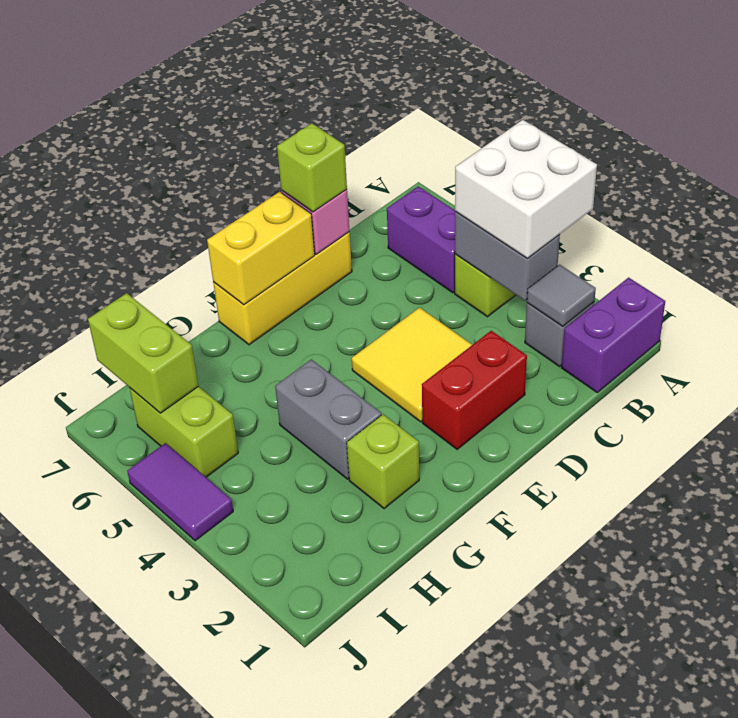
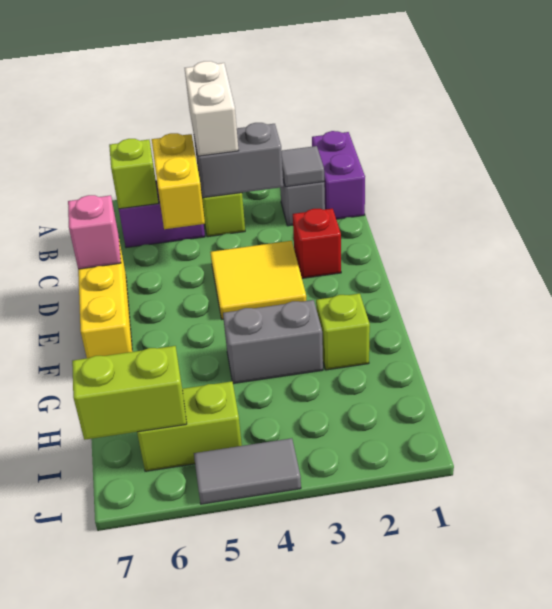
white brick A3:B4 level 3 -> white brick A4:B4 level 3
red brick D2:E2 level 1 -> red brick D2 level 1
lime brick D7 level 3 -> lime brick B6 level 2
yellow brick E7:F7 level 2 -> yellow brick B5:C5 level 2
purple tile J4:J5 level 1 -> grey tile J4:J5 level 1

